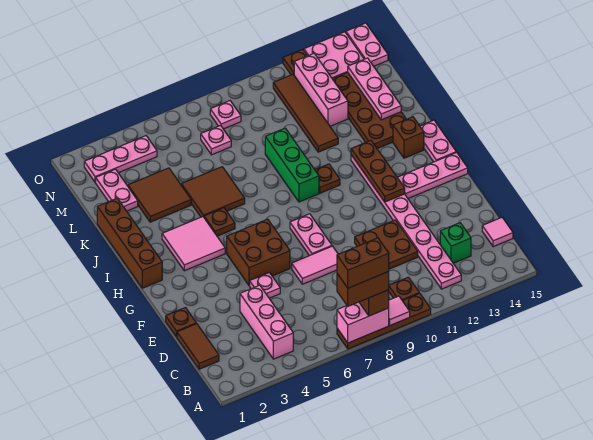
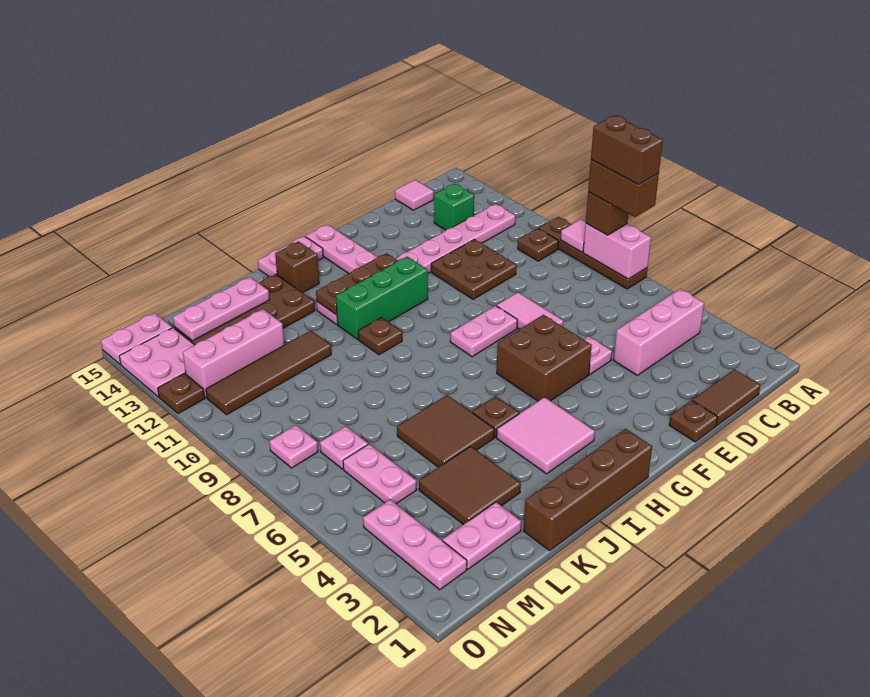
green brick I9:K9 level 1 -> green brick G11:I11 level 1
none -> pink plate M5:M6 level 1

